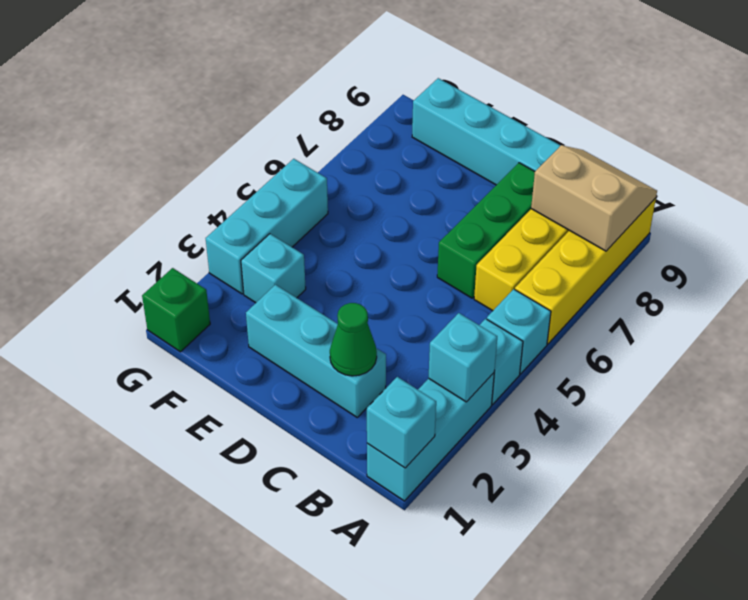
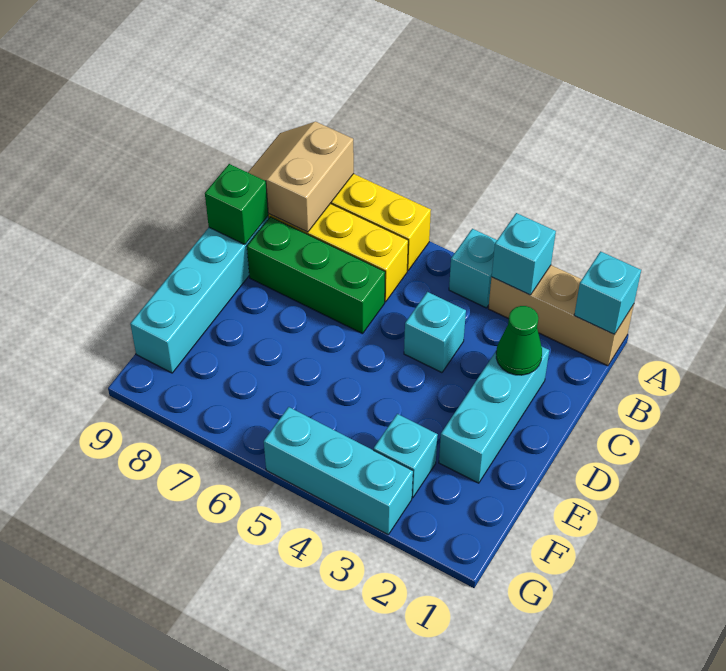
cyan brick A1:A3 level 1 -> tan brick A1:A3 level 1
cyan brick A5 level 1 -> cyan brick C4 level 1
green brick G1 level 1 -> green brick C9 level 2

